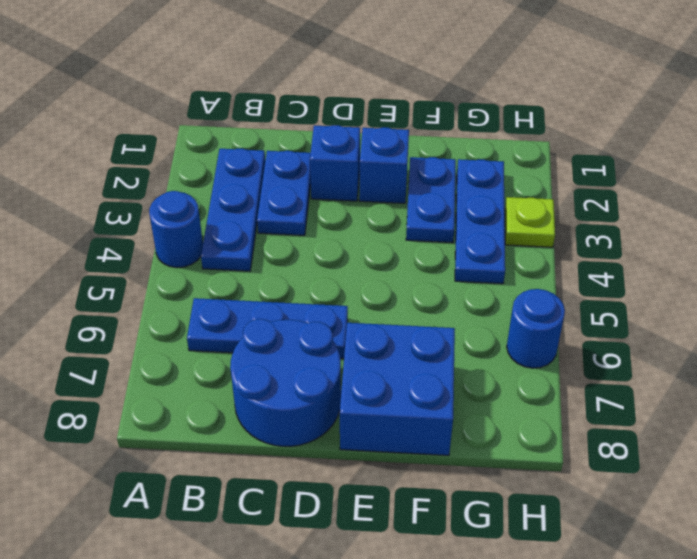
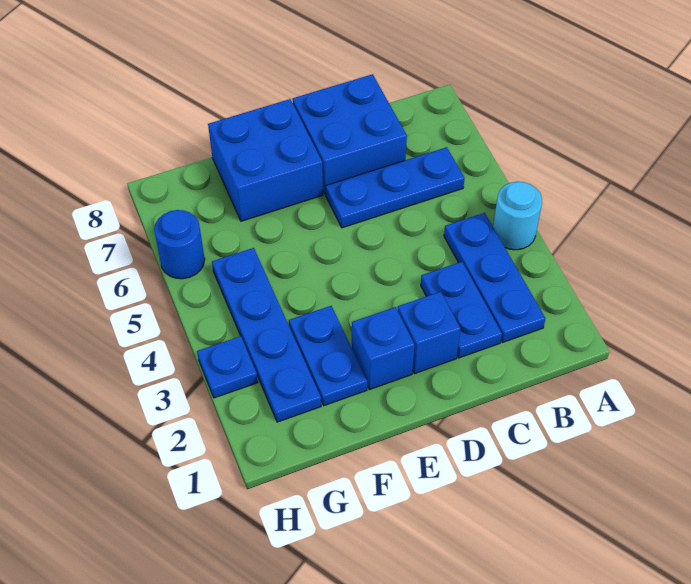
blue round brick A4 level 1 -> cyan round brick A4 level 1
blue round brick C7:D8 level 1 -> blue brick C7:D8 level 1
blue plate G2:G4 level 1 -> blue plate G2:G5 level 1
lime plate H3 level 1 -> blue plate H3 level 1

